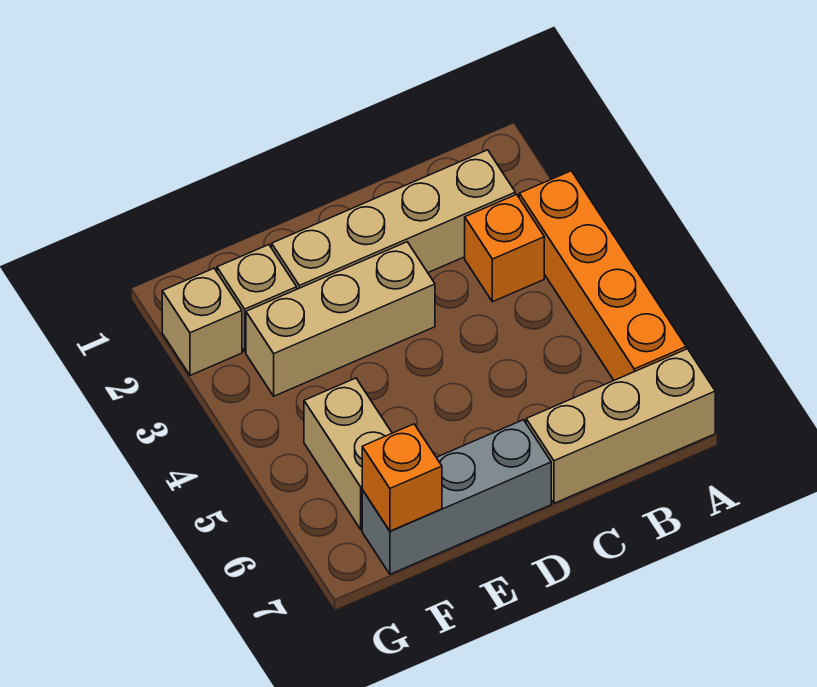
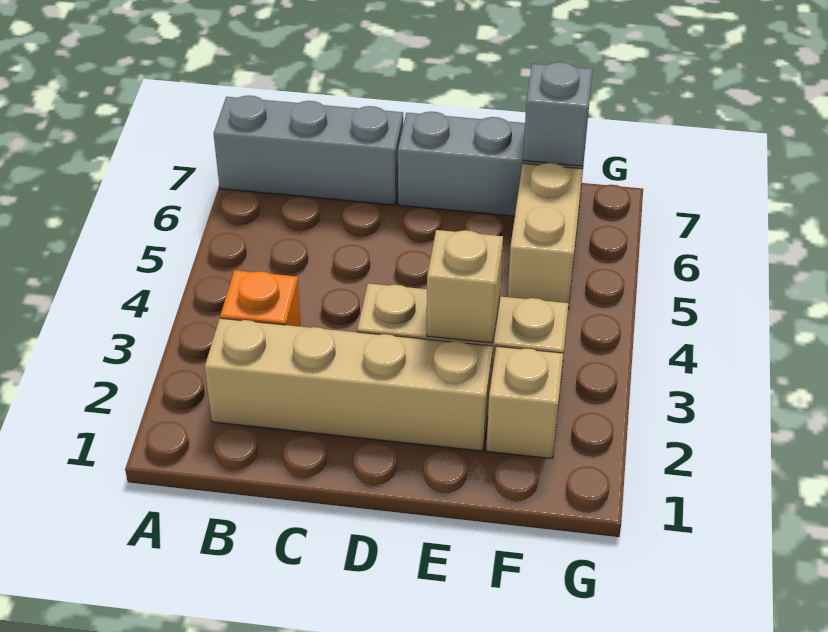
orange brick A3:A6 level 1 -> none
tan brick A7:C7 level 1 -> grey brick A7:C7 level 1
orange brick F7 level 2 -> grey brick F7 level 2
tan brick G2 level 1 -> tan brick E3 level 2

